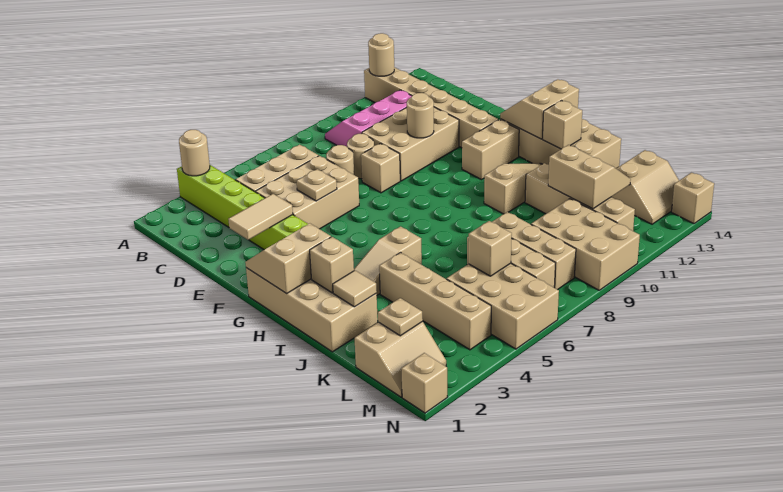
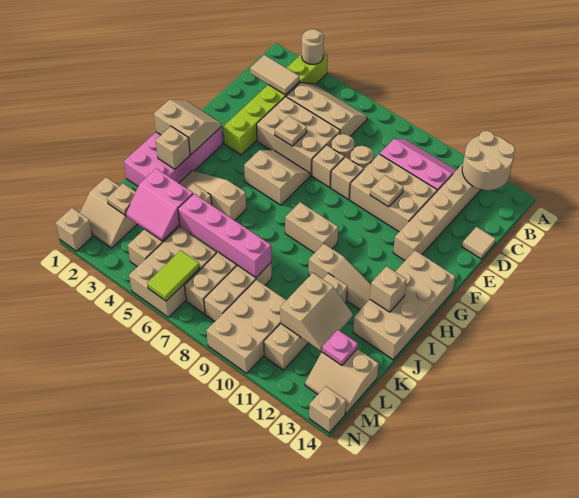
tan round brick A12 level 2 -> tan round brick A12:B13 level 2
tan tile E2:E3 level 2 -> tan tile C2:C3 level 2
tan round brick E10 level 2 -> tan plate E10 level 2
tan brick G1:J2 level 1 -> pink brick G1:J2 level 1
tan brick G11:G12 level 1 -> tan brick H8:H9 level 1
tan slope G13:H14 level 2 top H -> tan slope F5:G6 level 1 top G
tan tile J2 level 2 -> tan tile D14 level 1
none -> pink slope K3:L4 level 2 top K
none -> pink brick K5:K8 level 2
tan brick L6 level 2 -> tan brick E7 level 1
none -> pink plate L13 level 2
none -> lime tile M6:N6 level 2

